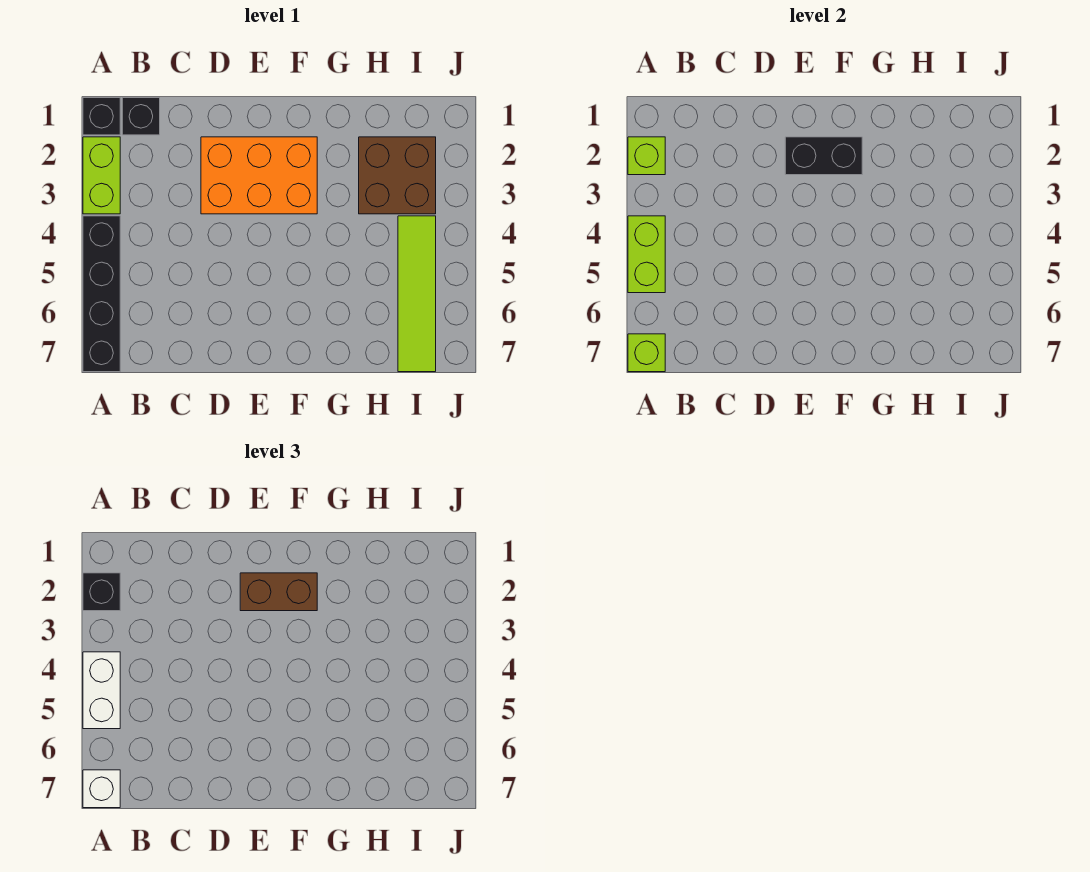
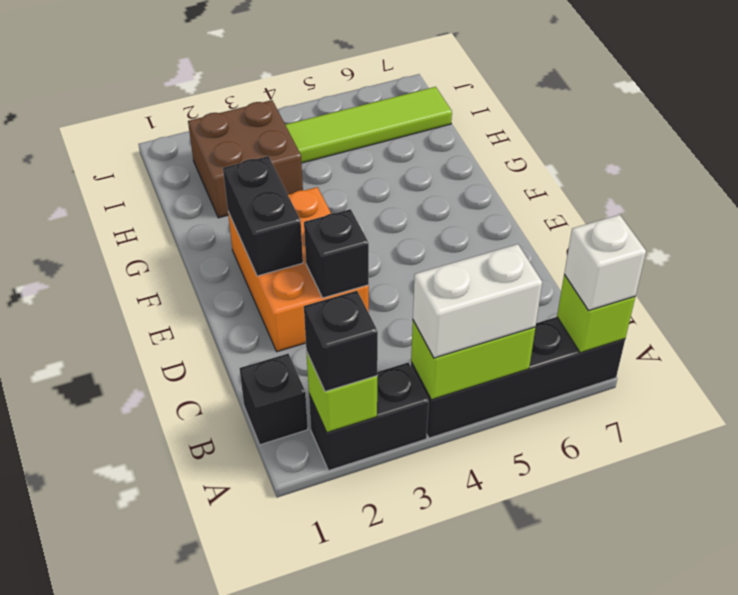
black brick A1 level 1 -> black brick D3 level 2
lime brick A2:A3 level 1 -> black brick A2:A3 level 1
brown brick E2:F2 level 3 -> none

